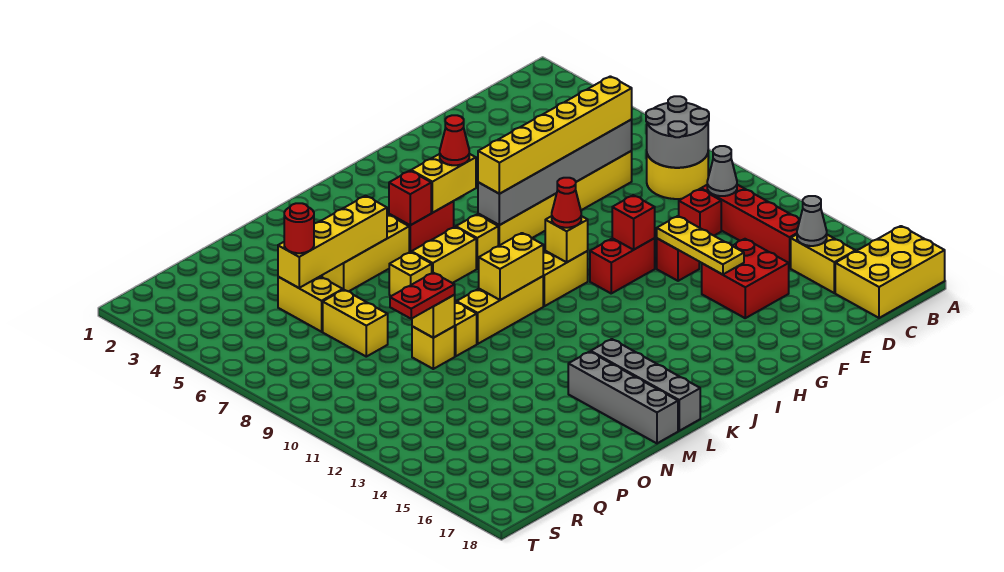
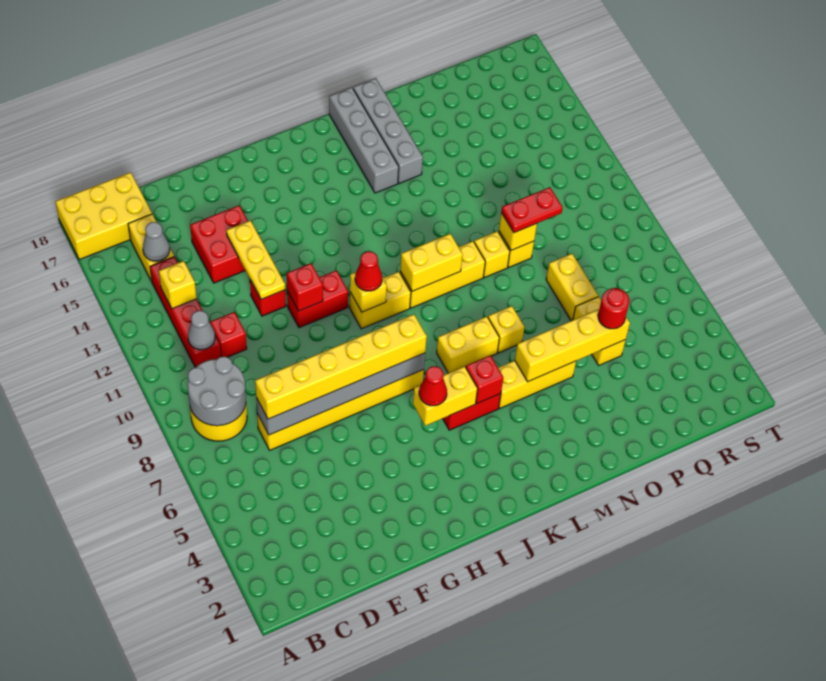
yellow brick J7 level 1 -> yellow brick C13 level 2

